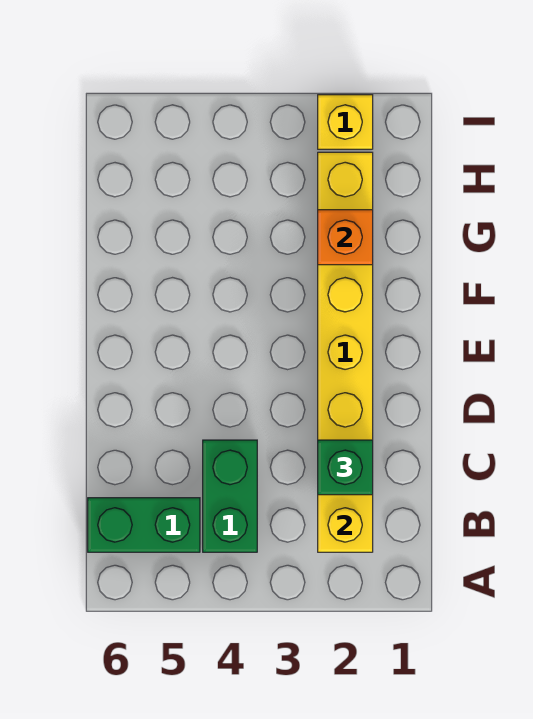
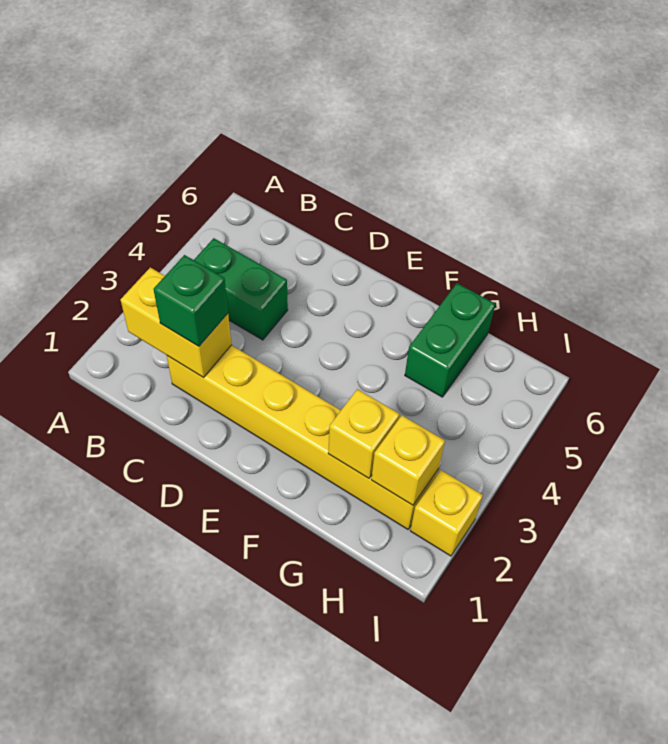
green brick B5:B6 level 1 -> green brick G5:G6 level 1
orange brick G2 level 2 -> yellow brick G2 level 2
none -> yellow brick H2 level 2

